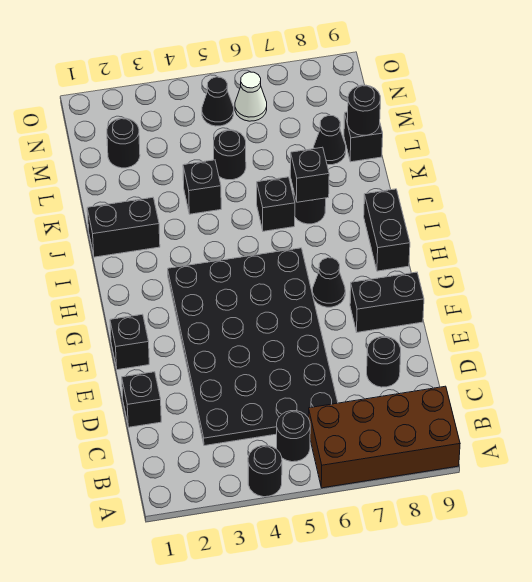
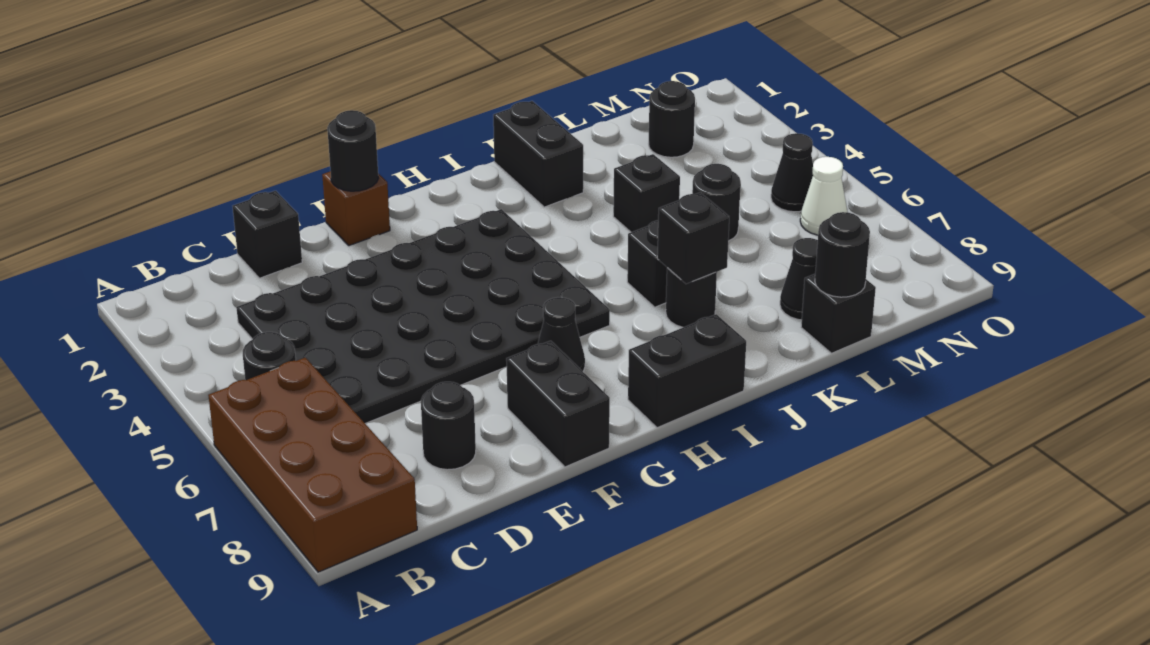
black round brick A4 level 1 -> black round brick F1 level 2
black brick F1 level 1 -> brown brick F1 level 1

